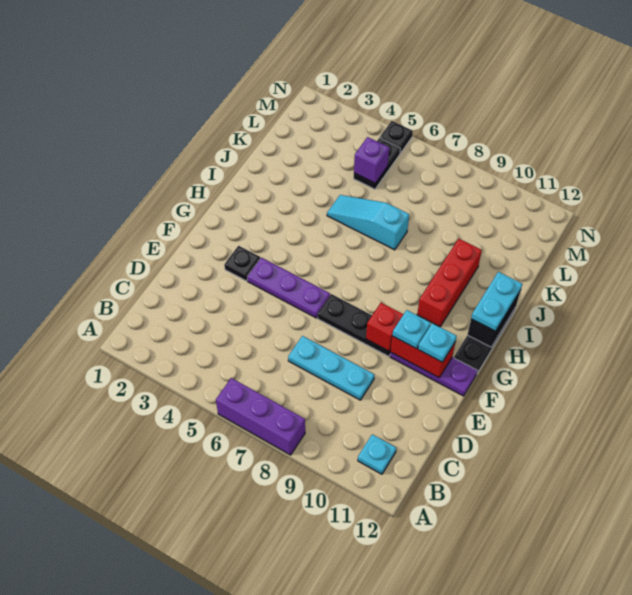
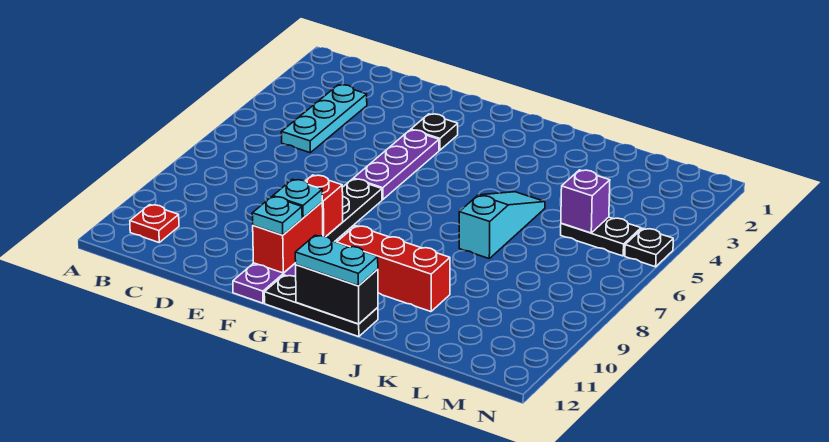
purple brick A6:A8 level 1 -> none
cyan plate B11 level 1 -> red plate B11 level 1
cyan plate D7:D9 level 1 -> cyan plate C3:C5 level 1

